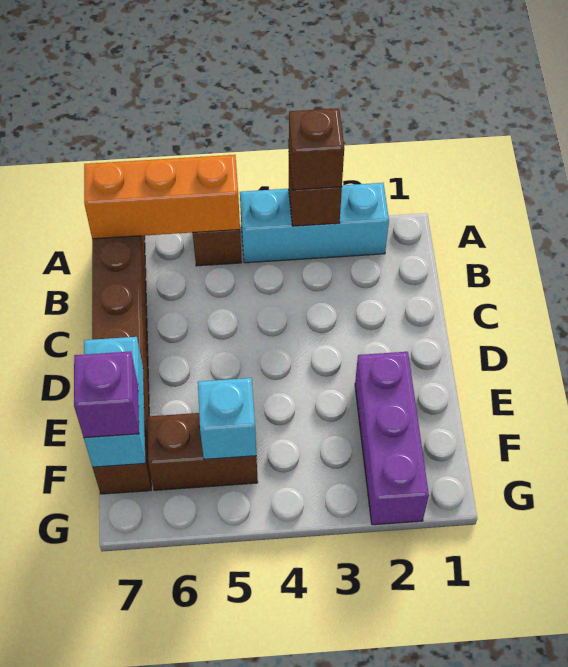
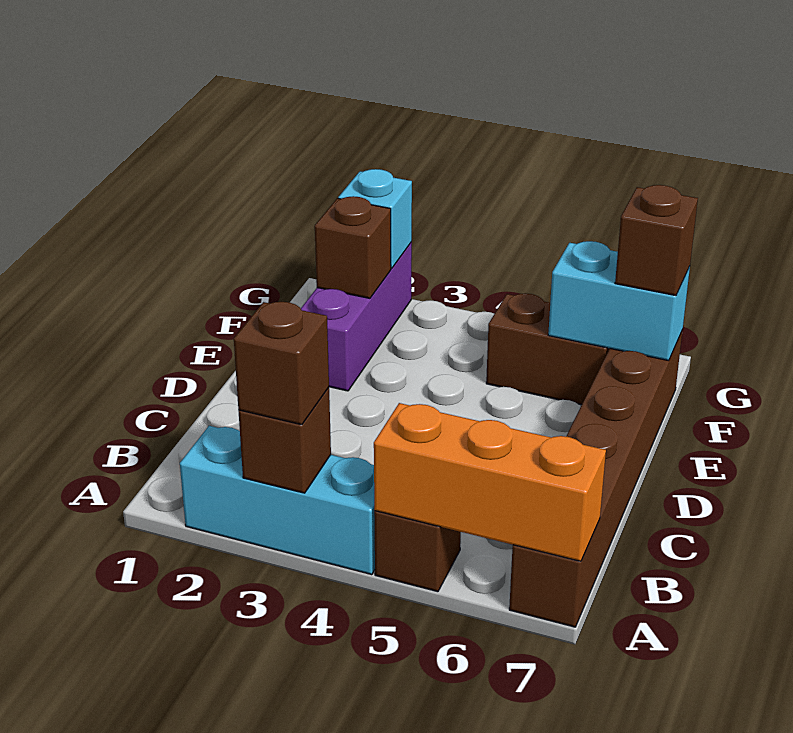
cyan brick E7:F7 level 2 -> cyan brick F6:F7 level 2
none -> brown brick F2 level 2
cyan brick F5 level 2 -> cyan brick G2 level 2
purple brick F7 level 3 -> brown brick F7 level 3

